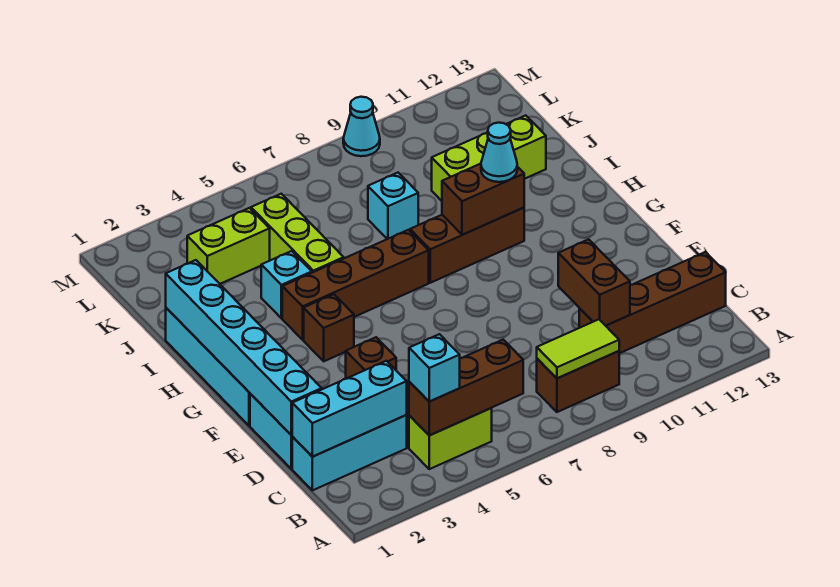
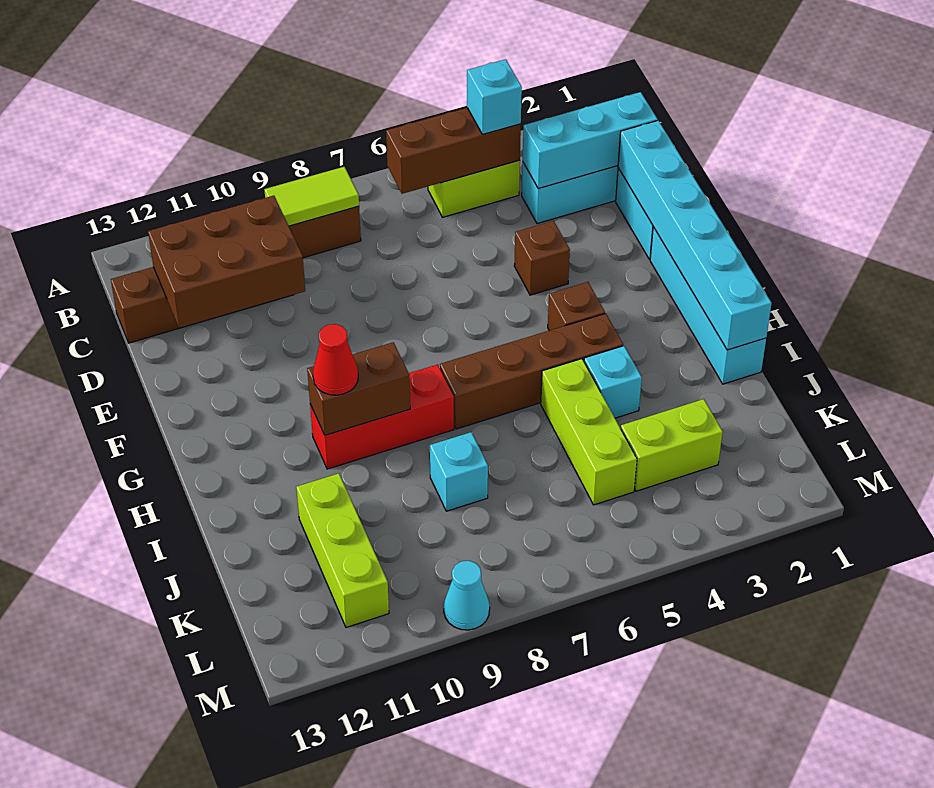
brown brick C10:D10 level 2 -> brown brick C10:D12 level 2
brown brick H8:H10 level 1 -> red brick H8:H10 level 1
cyan cone H10 level 3 -> red cone H10 level 3
lime brick J10:J12 level 1 -> lime brick J11:L11 level 1

